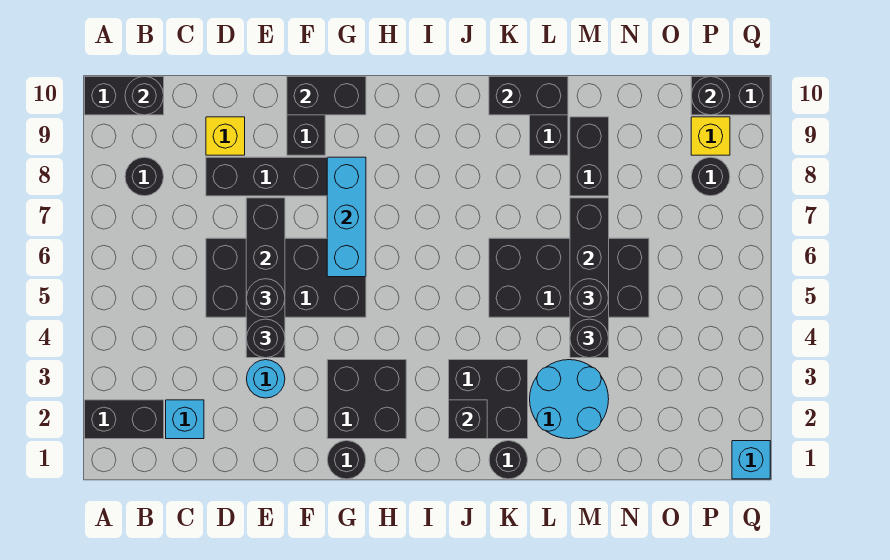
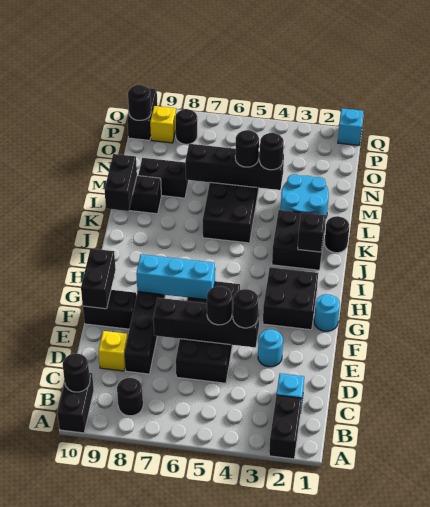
black round brick G1 level 1 -> cyan round brick G1 level 1

